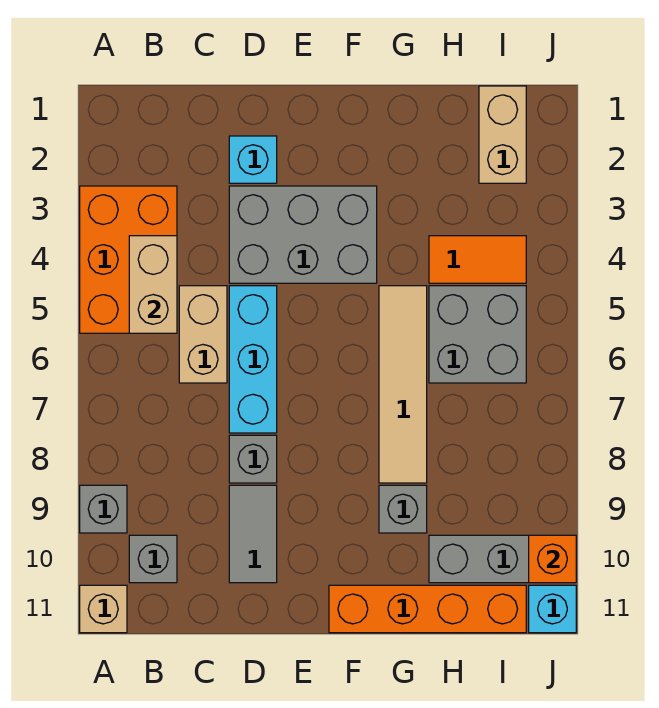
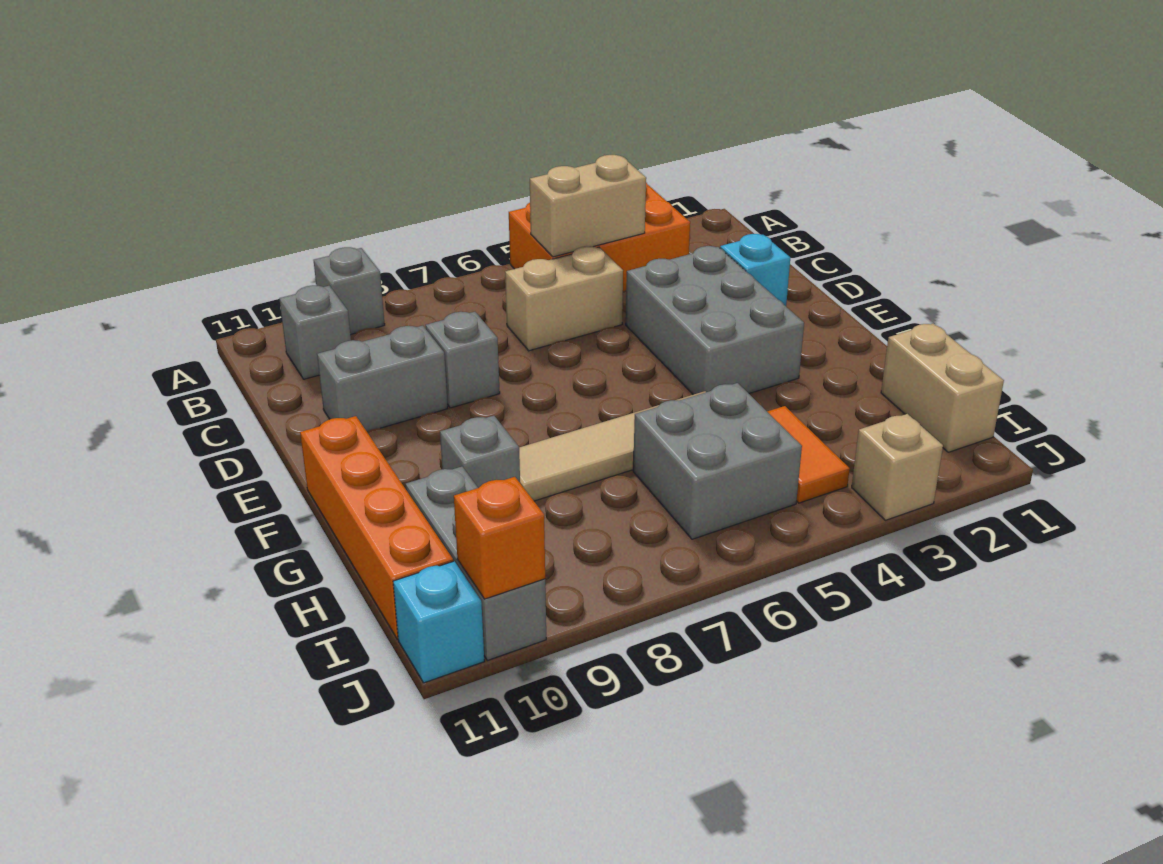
tan brick A11 level 1 -> tan brick J3 level 1
cyan brick D5:D7 level 1 -> none
grey tile D9:D10 level 1 -> grey brick D9:D10 level 1
tan brick I1:I2 level 1 -> tan brick H1:I1 level 1

